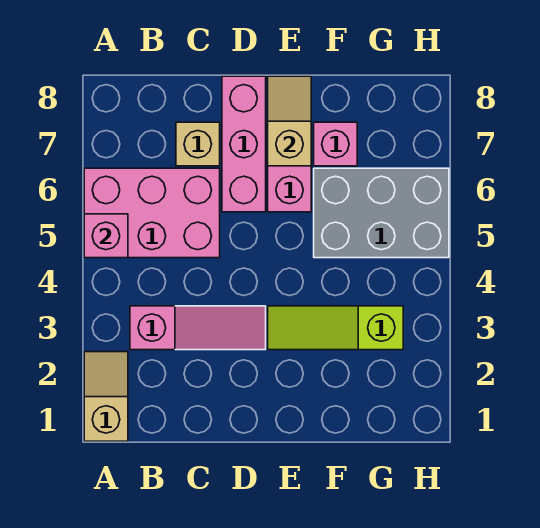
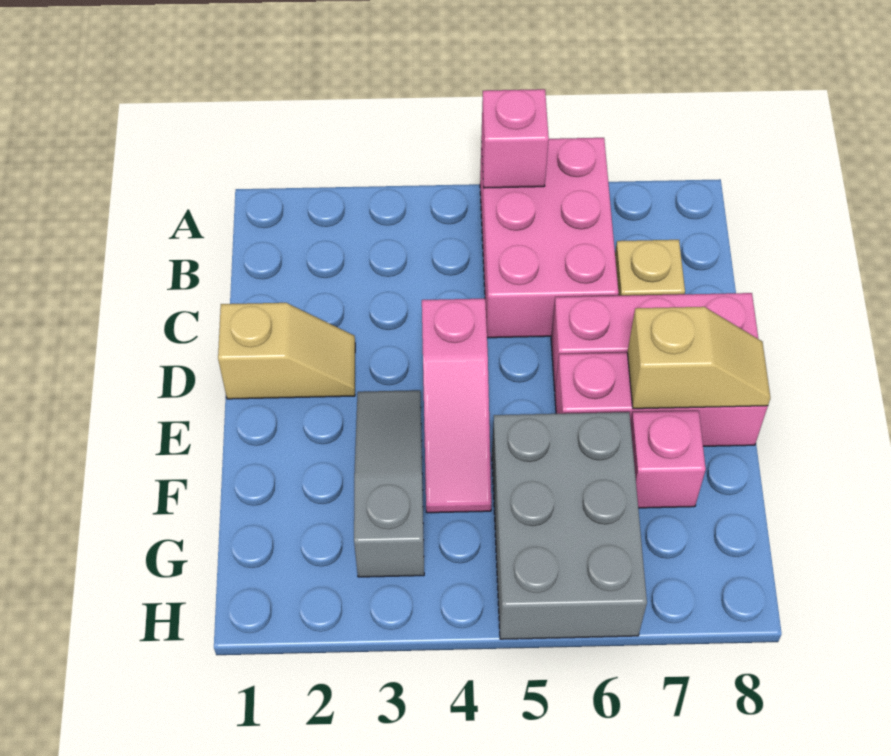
tan slope A1:A2 level 1 top 1 -> tan slope D1:D2 level 1 top 1
pink slope B3:D3 level 1 top B -> pink slope D4:F4 level 1 top D
lime slope E3:G3 level 1 top G -> grey slope E3:G3 level 1 top G

